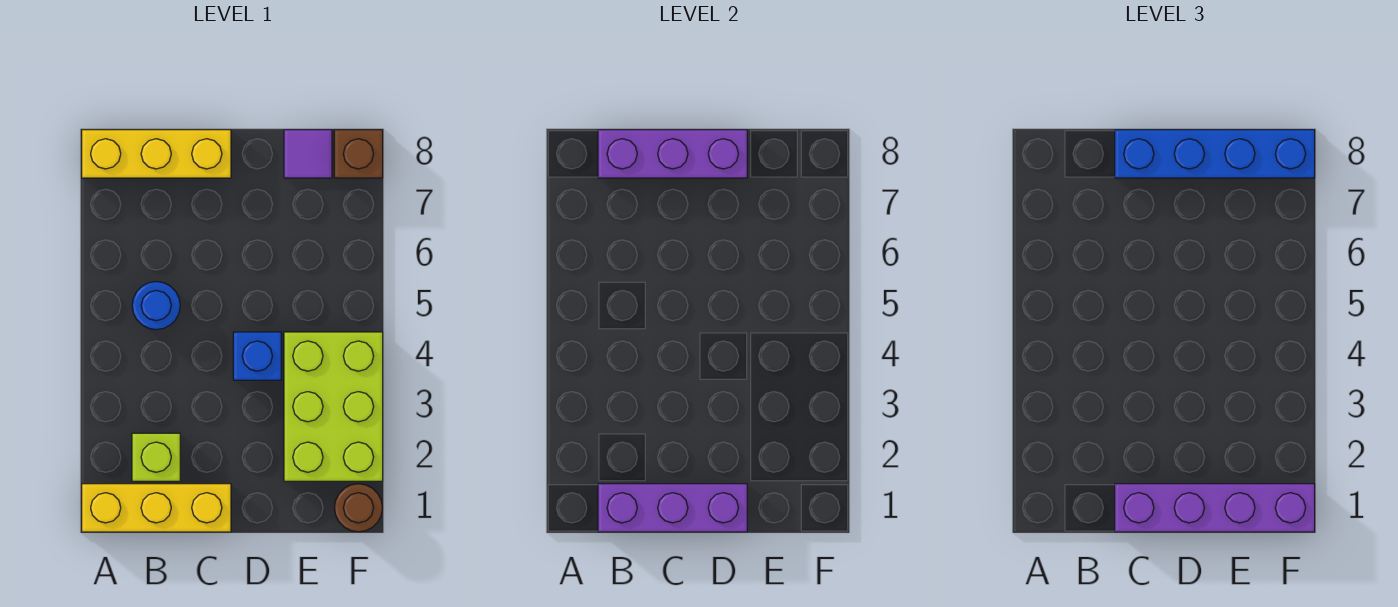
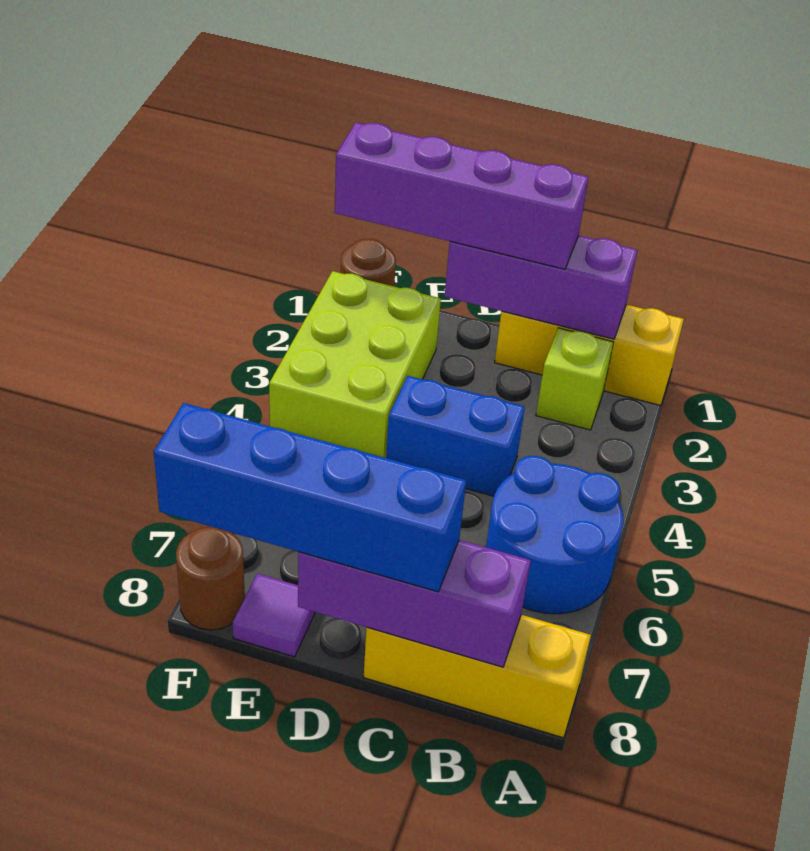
blue round brick B5 level 1 -> blue round brick A5:B6 level 1
blue brick D4 level 1 -> blue brick C4:D4 level 1
brown brick F8 level 1 -> brown round brick F8 level 1

